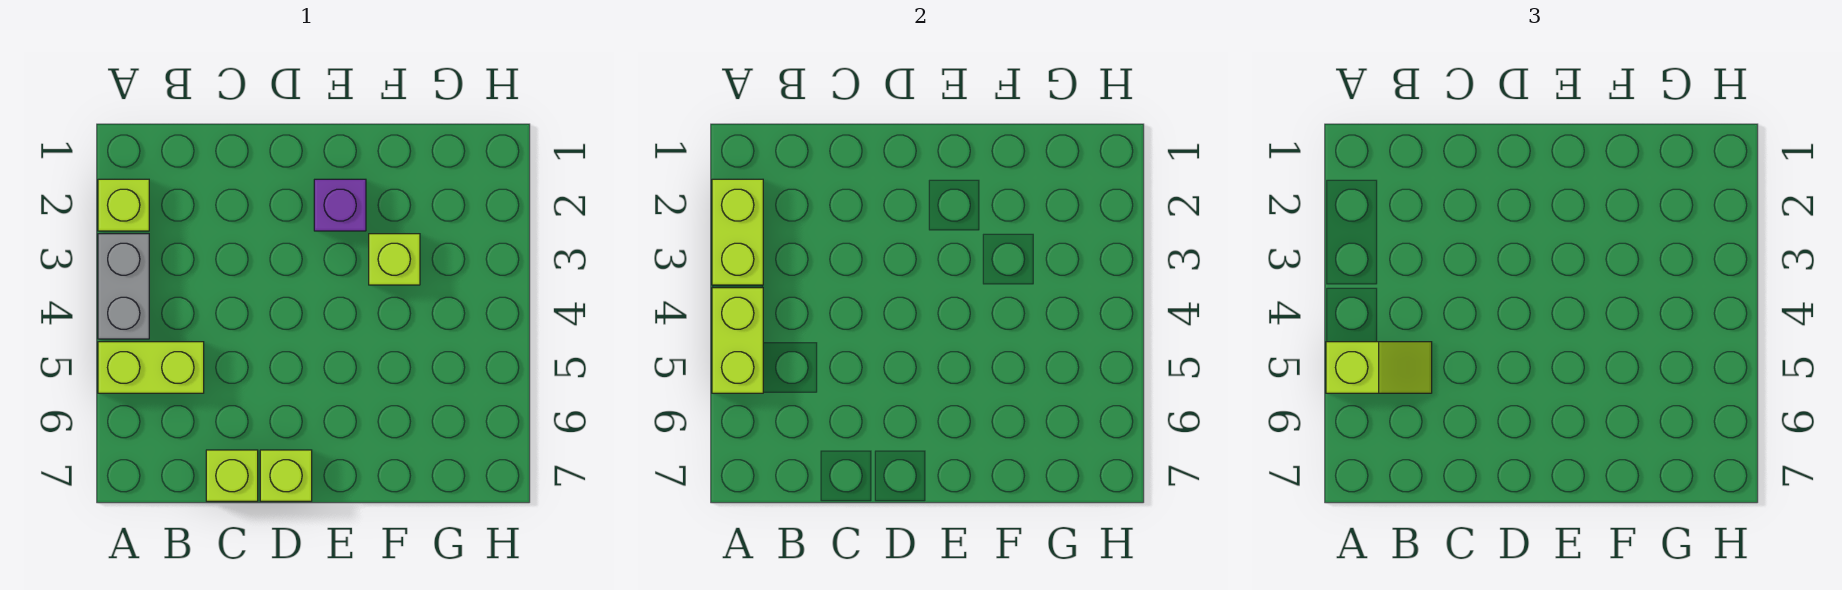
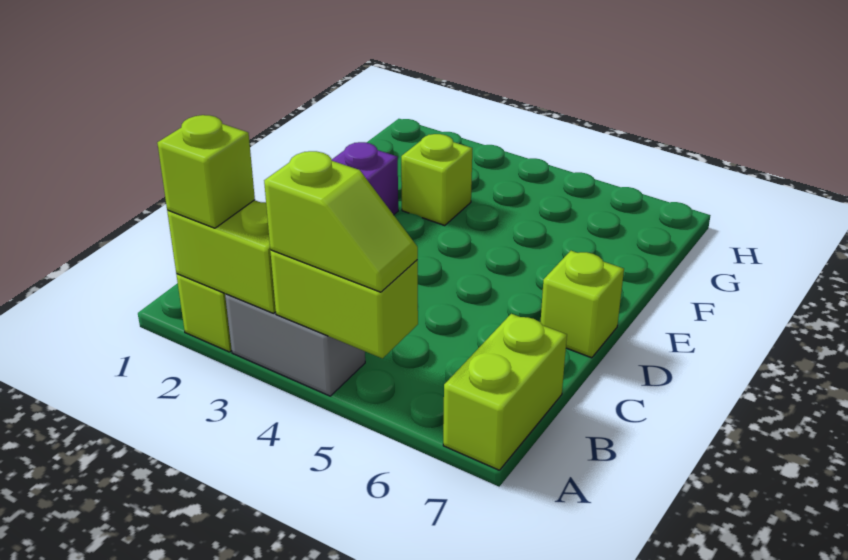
lime brick A5:B5 level 1 -> lime brick A7:B7 level 1
lime slope A5:B5 level 3 top A -> lime slope A4:A5 level 3 top 4
lime brick C7 level 1 -> lime brick A2 level 3

